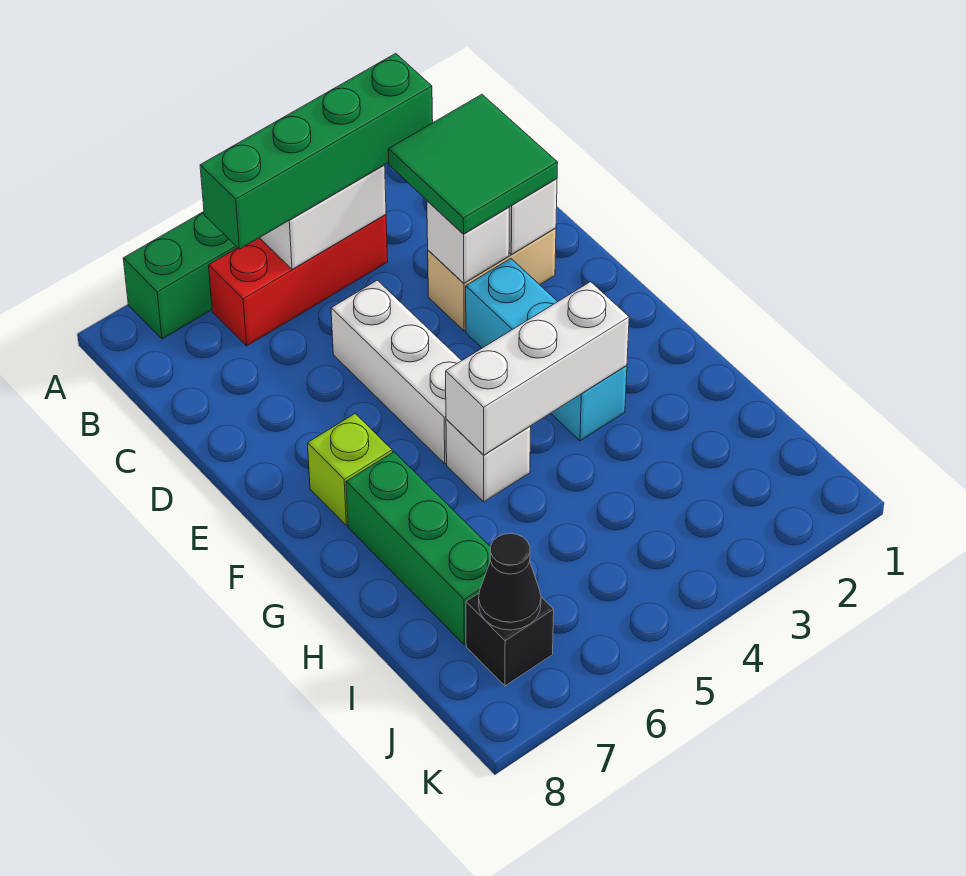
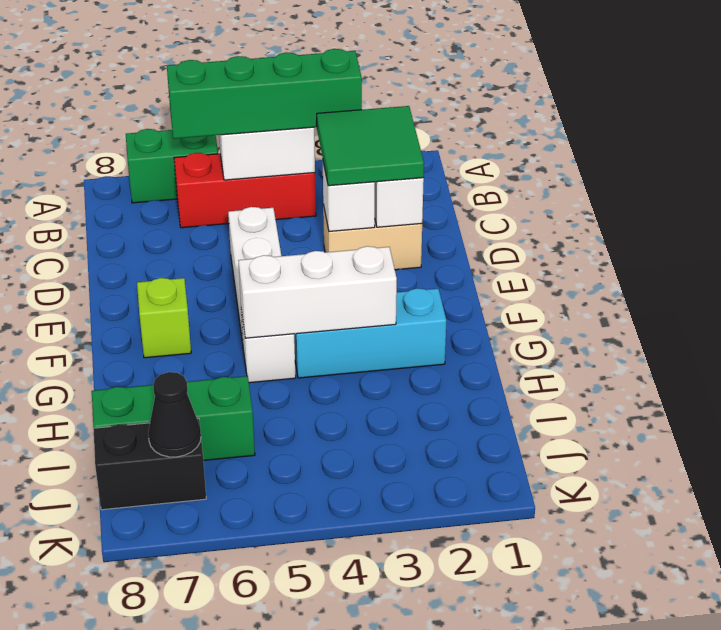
cyan brick E3:G3 level 1 -> cyan brick G2:G4 level 1
green brick G7:I7 level 1 -> green brick I6:I8 level 1
black brick J7 level 1 -> black brick J7:J8 level 1

